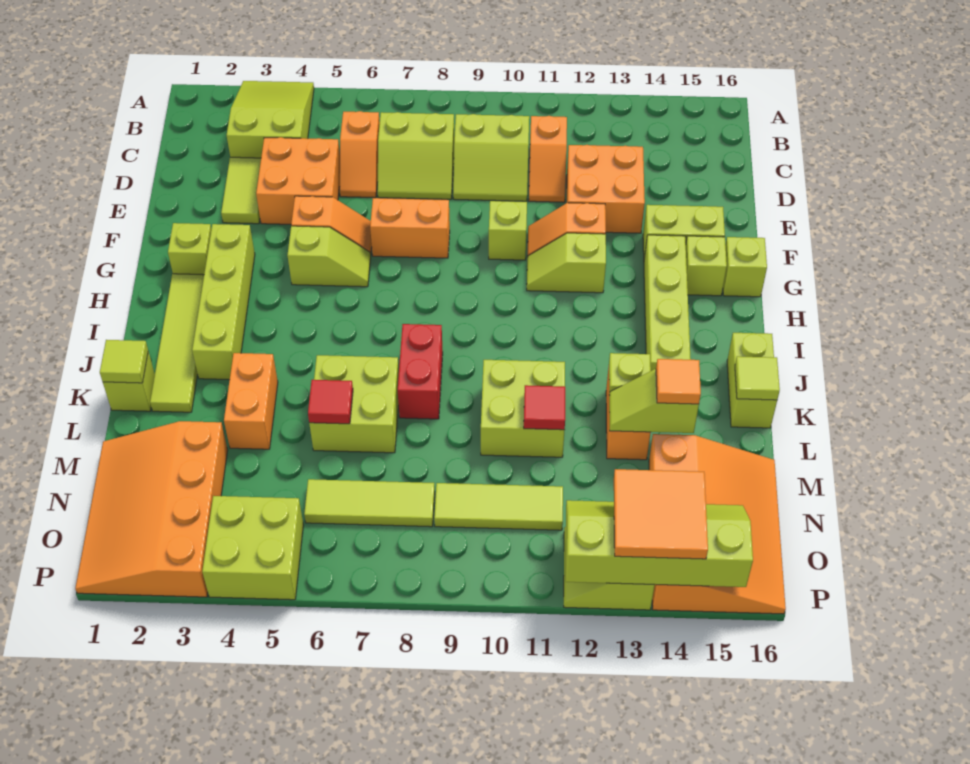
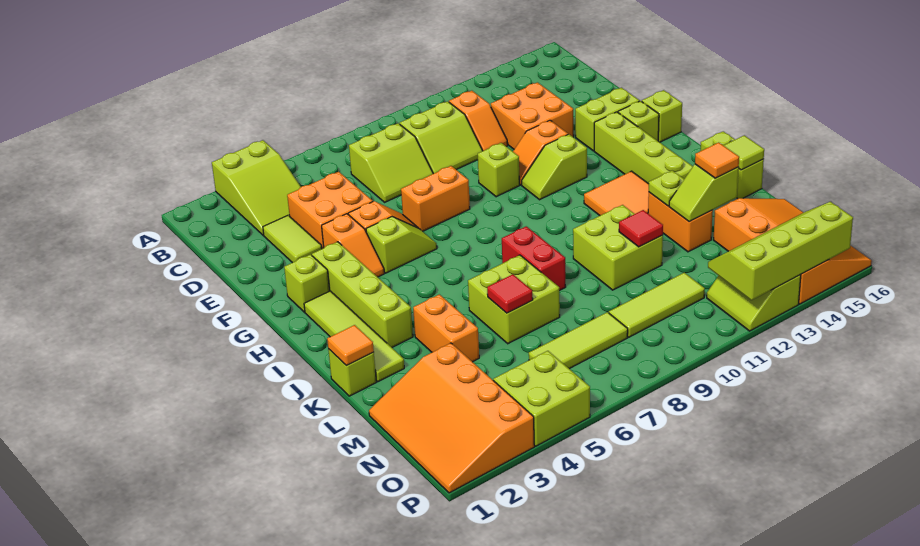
lime slope A3:C4 level 1 top C -> lime slope A3:C4 level 1 top A
orange slope C6:D6 level 1 top C -> orange slope F4:G4 level 1 top F
lime tile K1 level 2 -> orange tile K1 level 2
orange tile O13:P14 level 3 -> orange tile I12:J13 level 1

